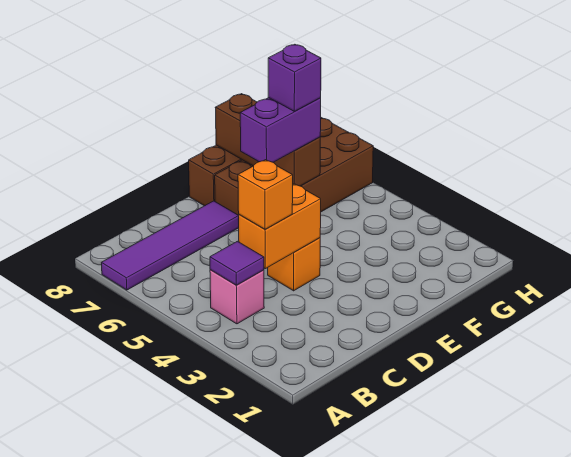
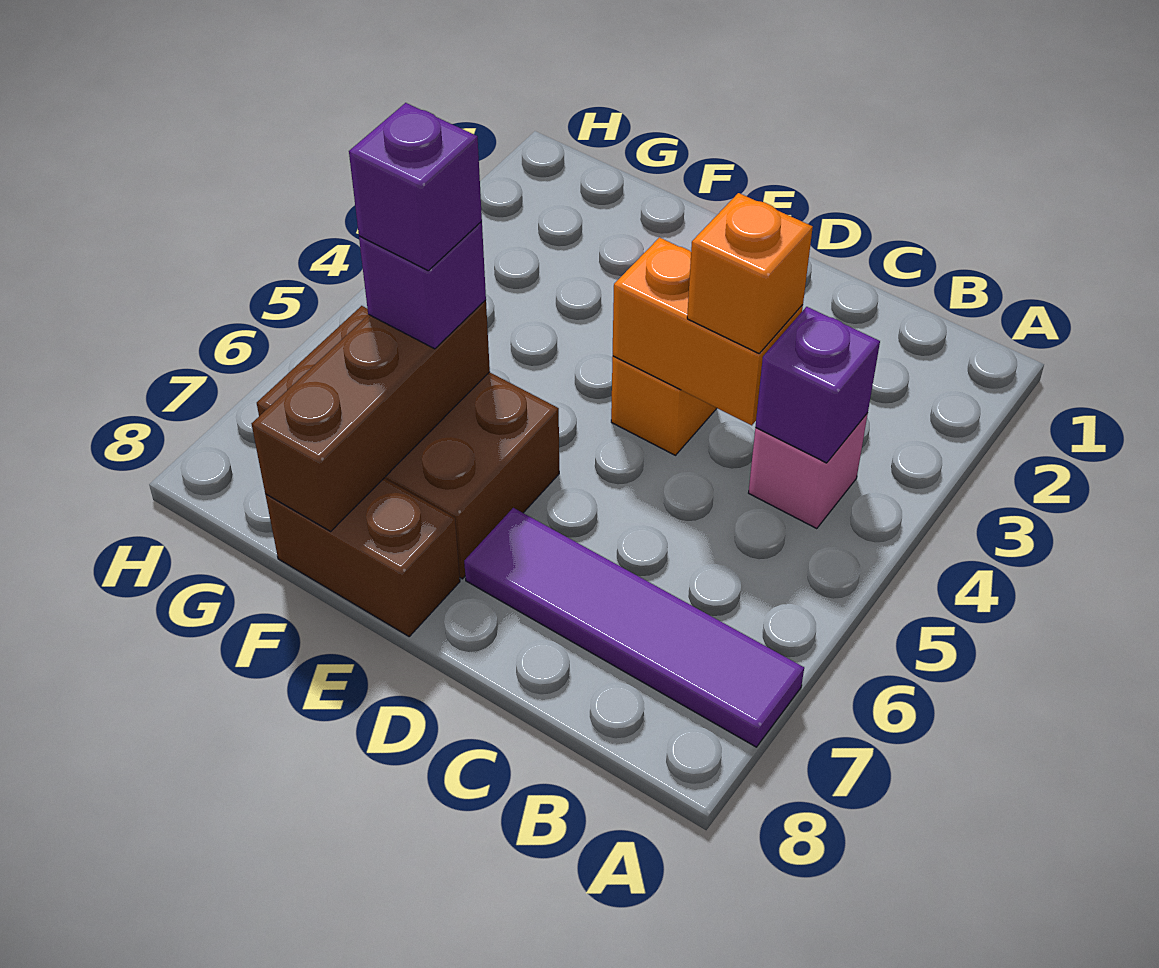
purple tile B4 level 2 -> purple brick B4 level 2
brown brick E6:H7 level 1 -> brown brick E6:G7 level 1
purple brick E6:F6 level 3 -> purple brick F6 level 3

